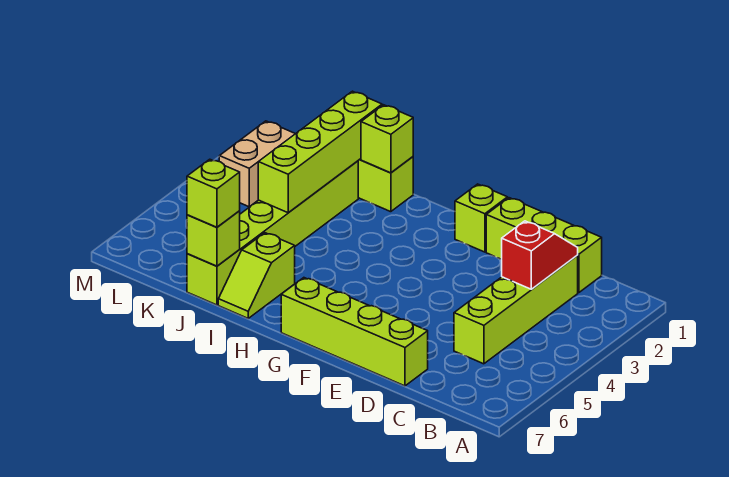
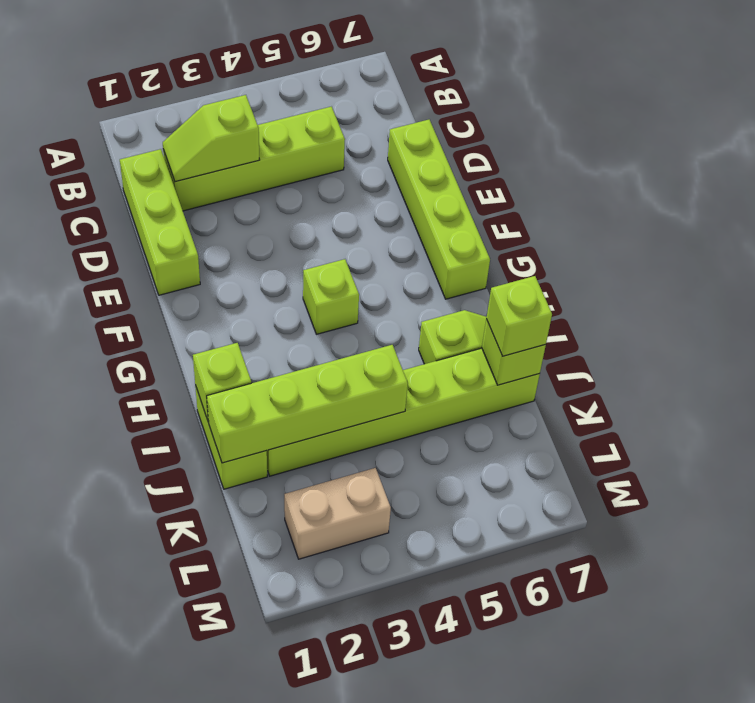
red slope C2:C3 level 2 top 3 -> lime slope C2:C3 level 2 top 3
lime brick F1 level 1 -> lime brick G4 level 1

